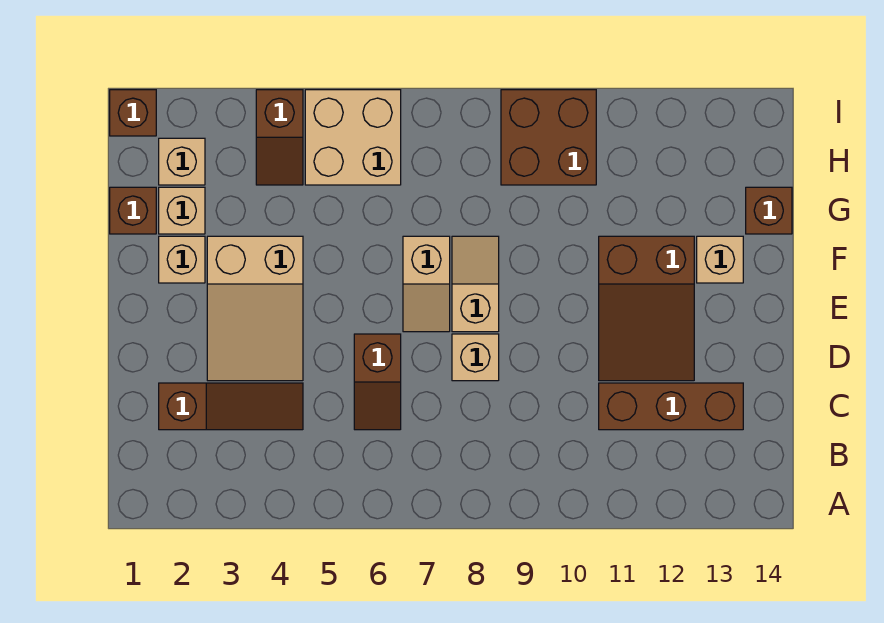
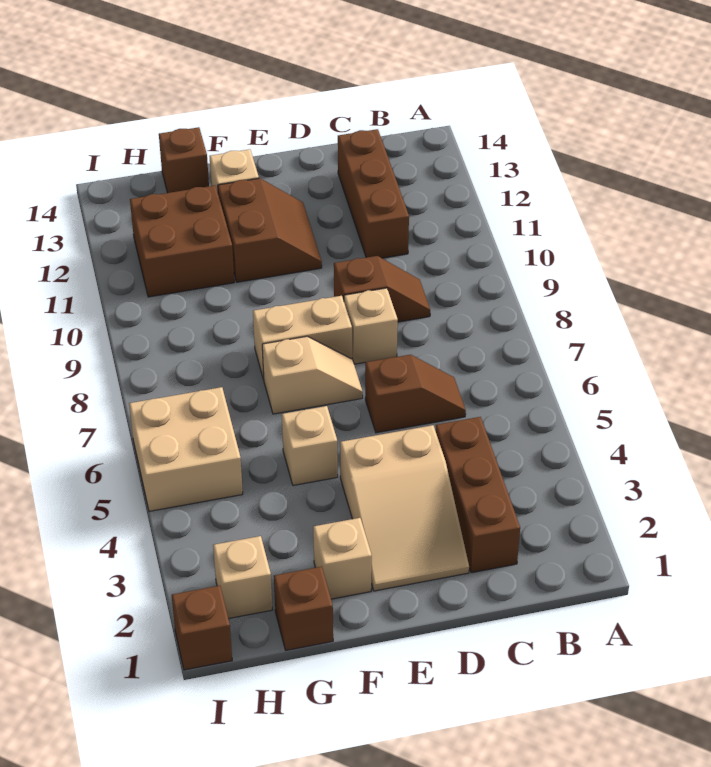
brown slope C2:C4 level 1 top 2 -> brown brick C2:C4 level 1
tan slope D3:F4 level 1 top F -> tan slope D2:E4 level 1 top 4
brown slope D11:F12 level 1 top F -> brown slope E11:F12 level 1 top F
tan slope E8:F8 level 1 top E -> tan brick E8:F8 level 1
tan brick G2 level 1 -> tan brick F5 level 1
brown slope H4:I4 level 1 top I -> brown slope C9:D9 level 1 top D
brown brick H9:I10 level 1 -> brown brick G11:H12 level 1

